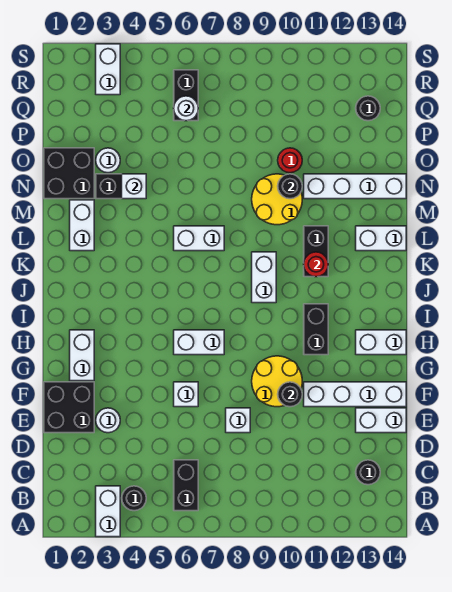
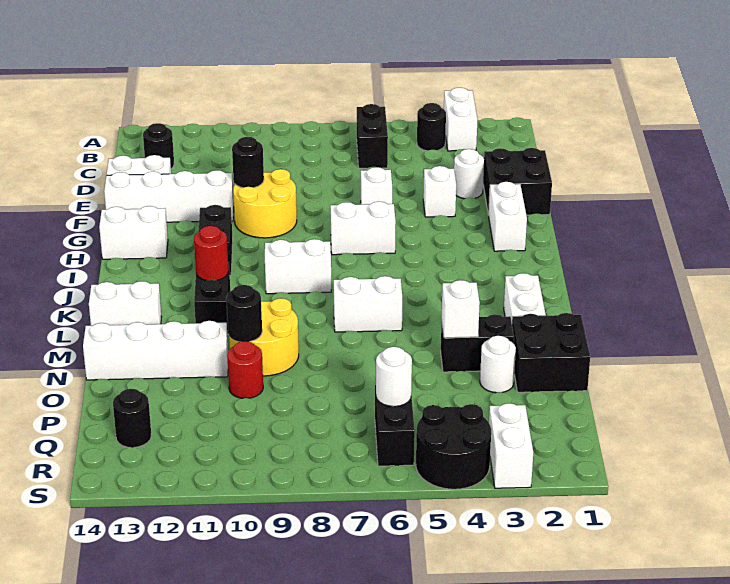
white brick E8 level 1 -> white brick F4 level 1
white brick J9:K9 level 1 -> white brick J8:J9 level 1
none -> black round brick R4:S5 level 1

